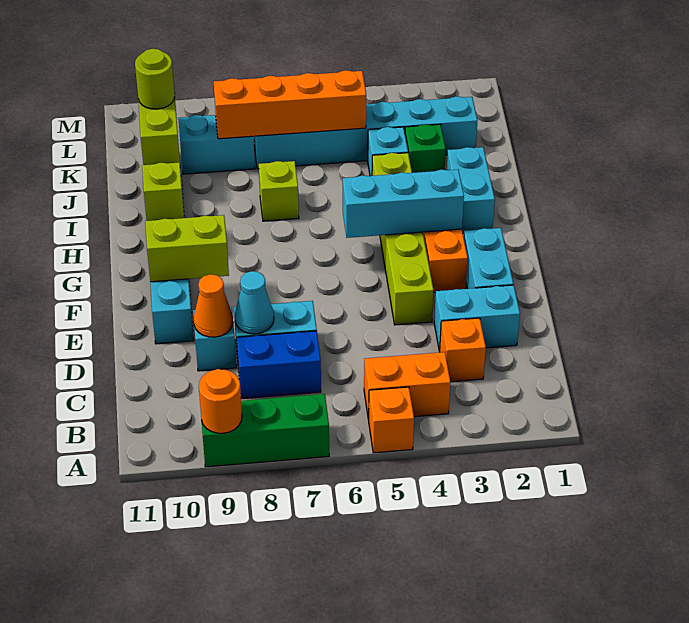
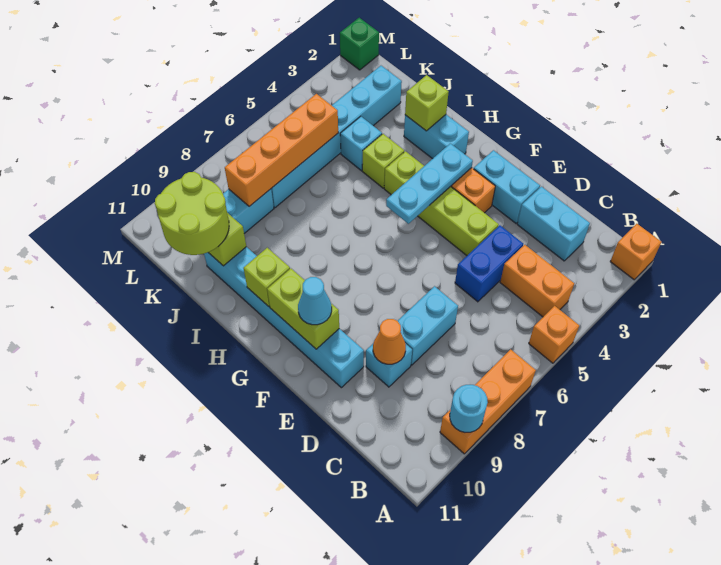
green brick A7:A9 level 1 -> orange brick A7:A9 level 1
orange round brick A9 level 2 -> cyan round brick A9 level 2
orange brick B4:B5 level 1 -> orange brick B4:C4 level 1
orange brick C3 level 1 -> orange brick A1 level 1
blue brick C7:C8 level 1 -> blue brick D4:D5 level 1
cyan brick D2:D3 level 1 -> cyan brick C2:D2 level 1
cyan cone D8 level 2 -> cyan cone F10 level 3
lime brick F9:F10 level 2 -> lime brick F10:G10 level 2
cyan brick G3:G5 level 2 -> cyan plate G3:G5 level 2
lime brick I7 level 1 -> lime brick I2 level 2
green brick J3 level 1 -> green brick M1 level 1
lime round brick K10 level 3 -> lime round brick J10:K11 level 3

